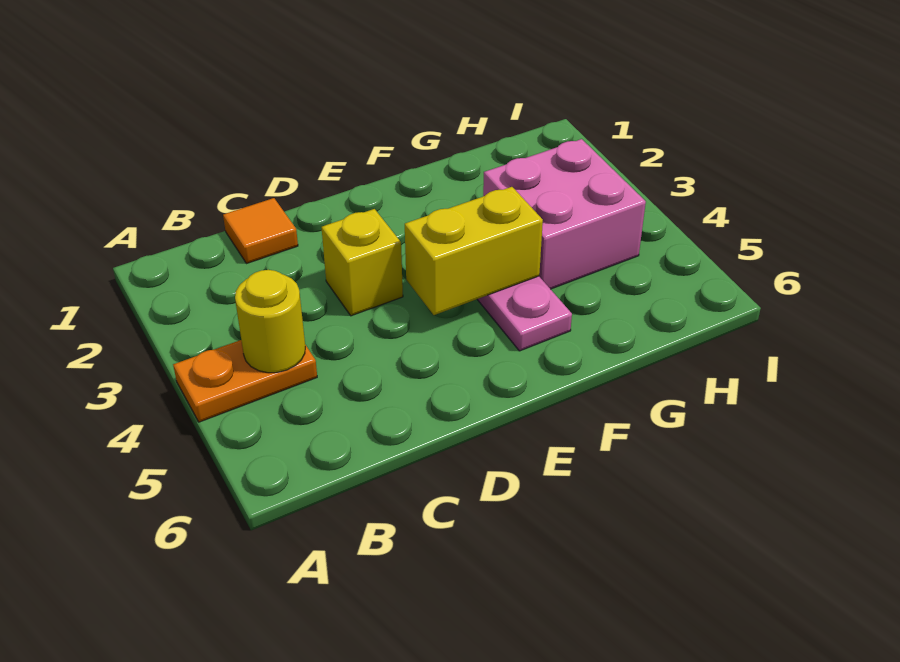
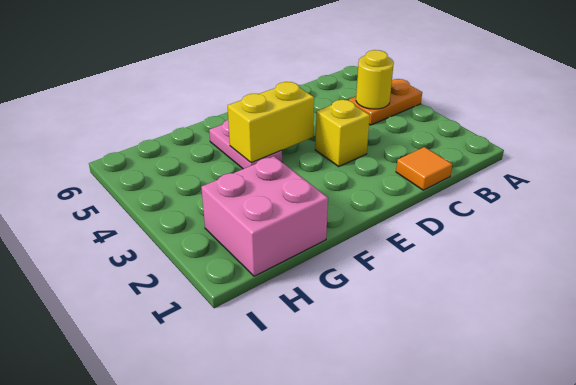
pink brick G3:H4 level 1 -> pink brick G1:H2 level 1

